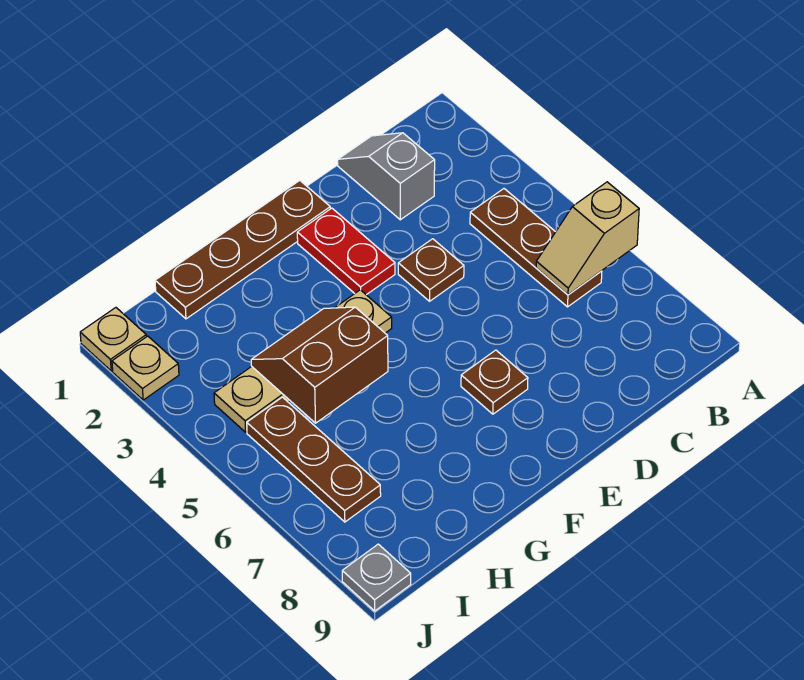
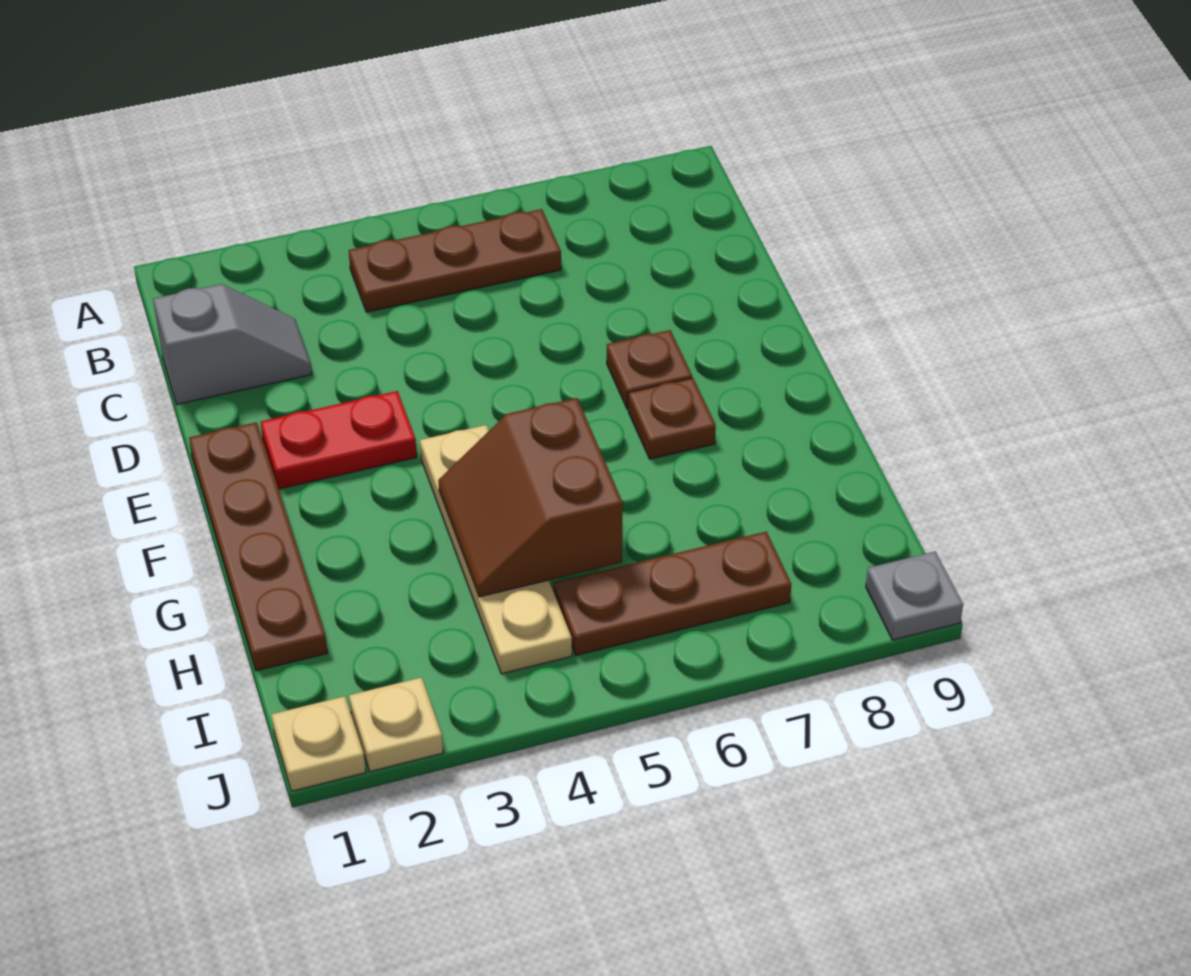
tan slope A6:B6 level 2 top A -> none
grey slope C1:C2 level 1 top 2 -> grey slope C1:C2 level 1 top 1
brown plate D4 level 1 -> brown plate F7 level 1

